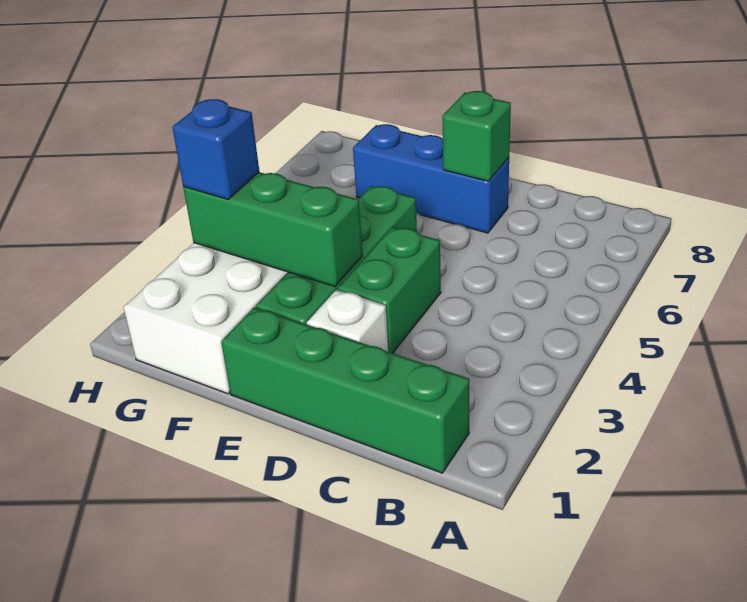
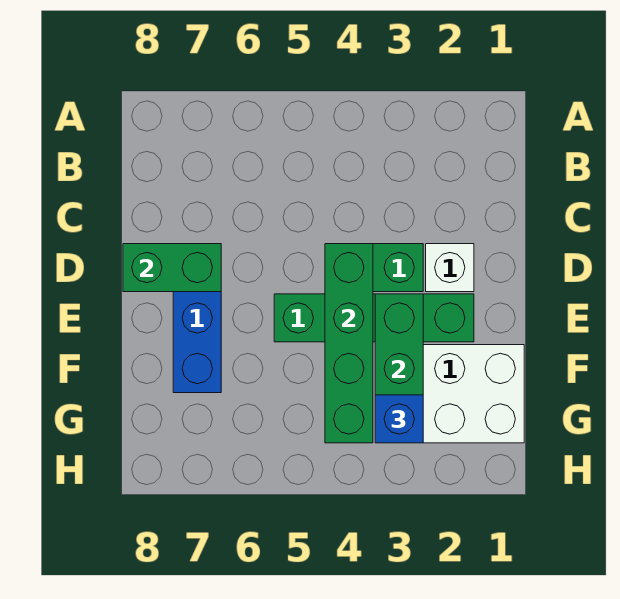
green brick B1:E1 level 1 -> green brick D4:G4 level 2
green brick D7 level 2 -> green brick D7:D8 level 2

